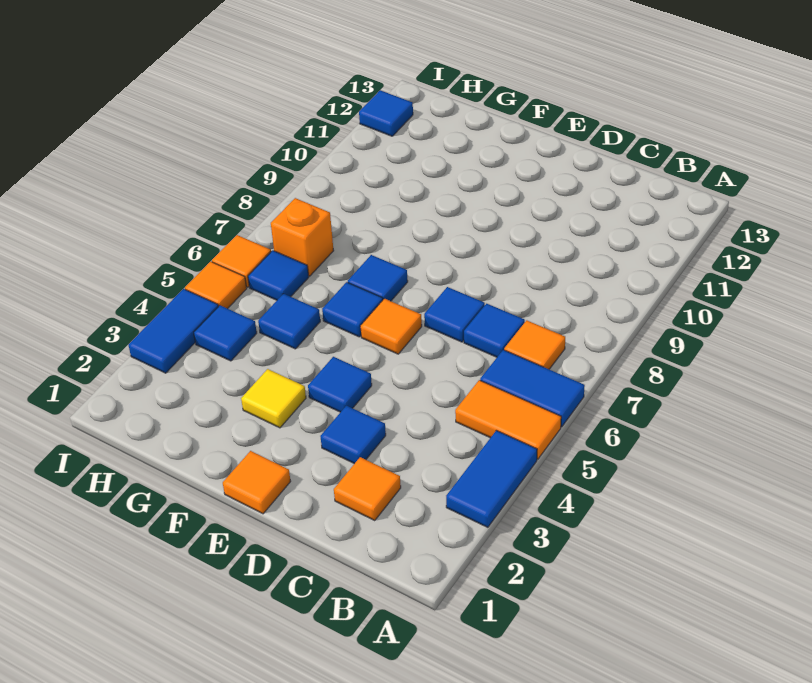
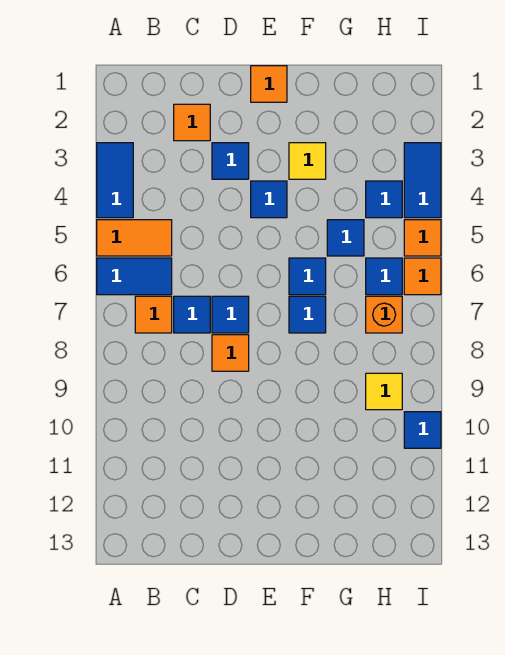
orange tile E6 level 1 -> orange tile D8 level 1
none -> yellow tile H9 level 1
blue tile I12 level 1 -> blue tile I10 level 1

